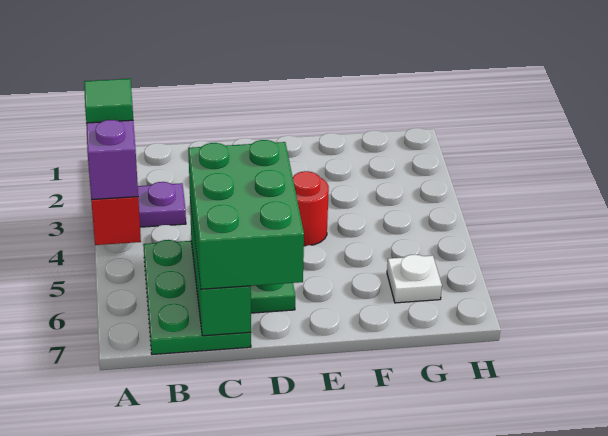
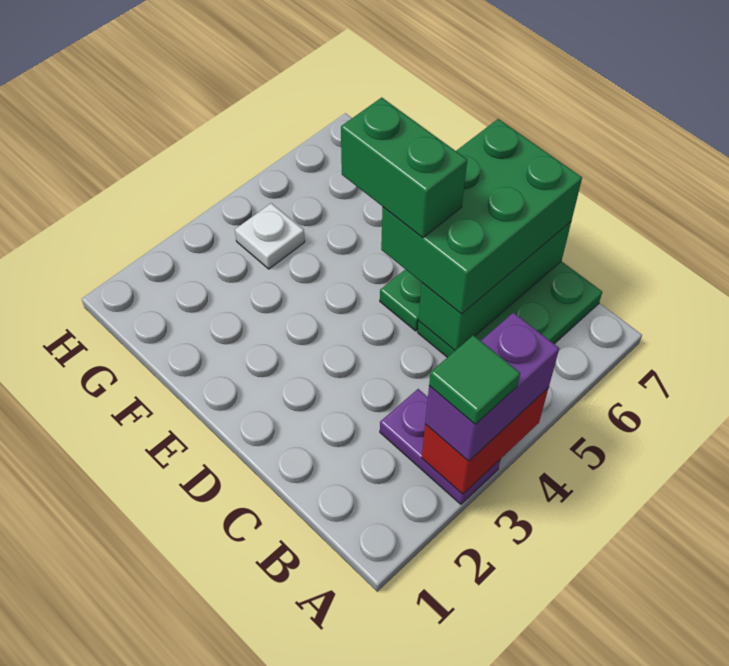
none -> green brick D5:E5 level 4
red round brick E4 level 1 -> none
white plate G6 level 1 -> white plate G4 level 1

